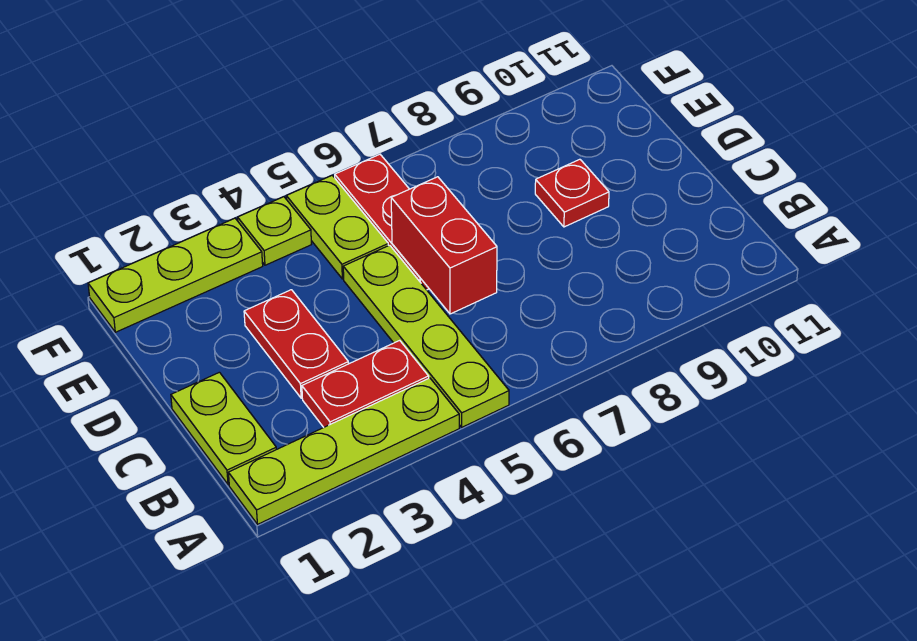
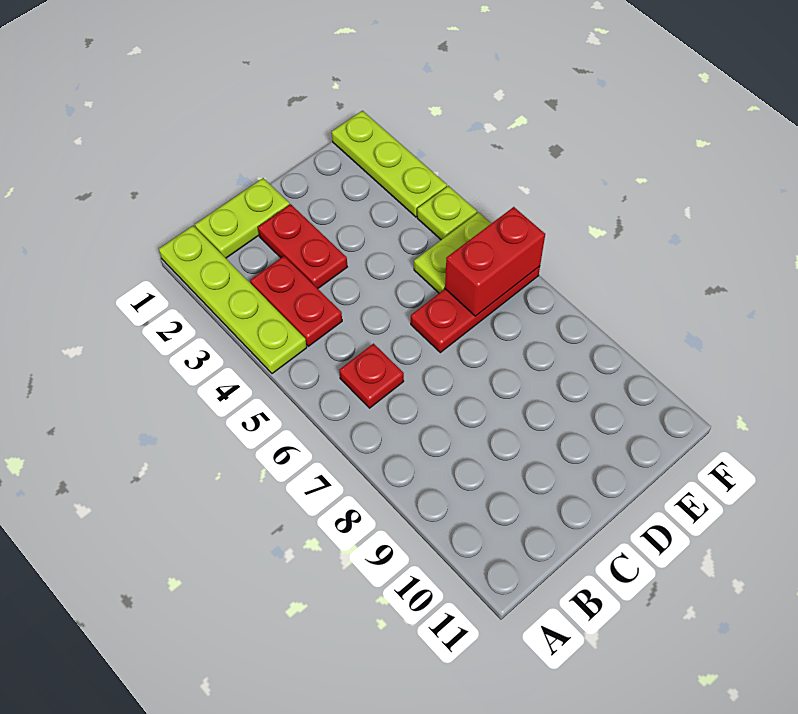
lime plate A5:D5 level 1 -> none
red plate C3:D3 level 1 -> red plate C2:C3 level 1
red brick C6:D6 level 2 -> red brick E6:F6 level 2
red plate D9 level 1 -> red plate B6 level 1

